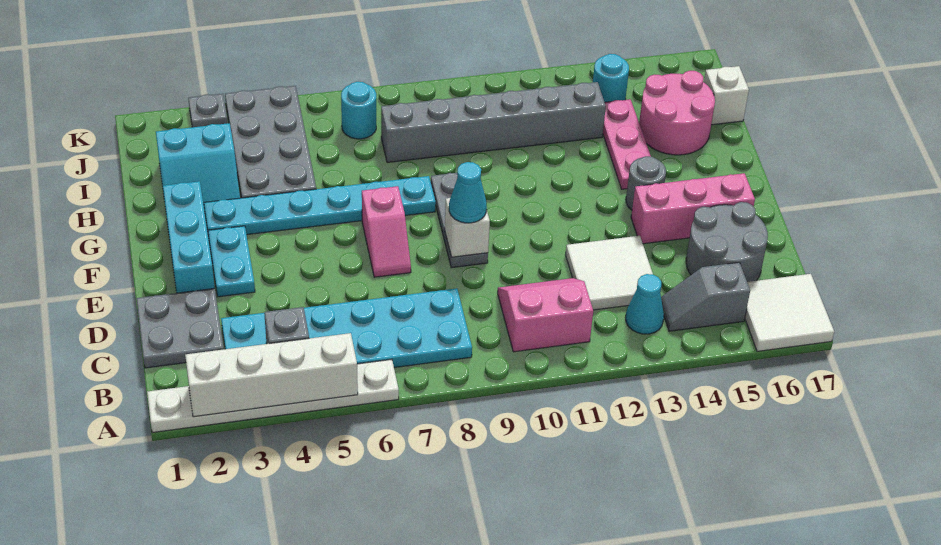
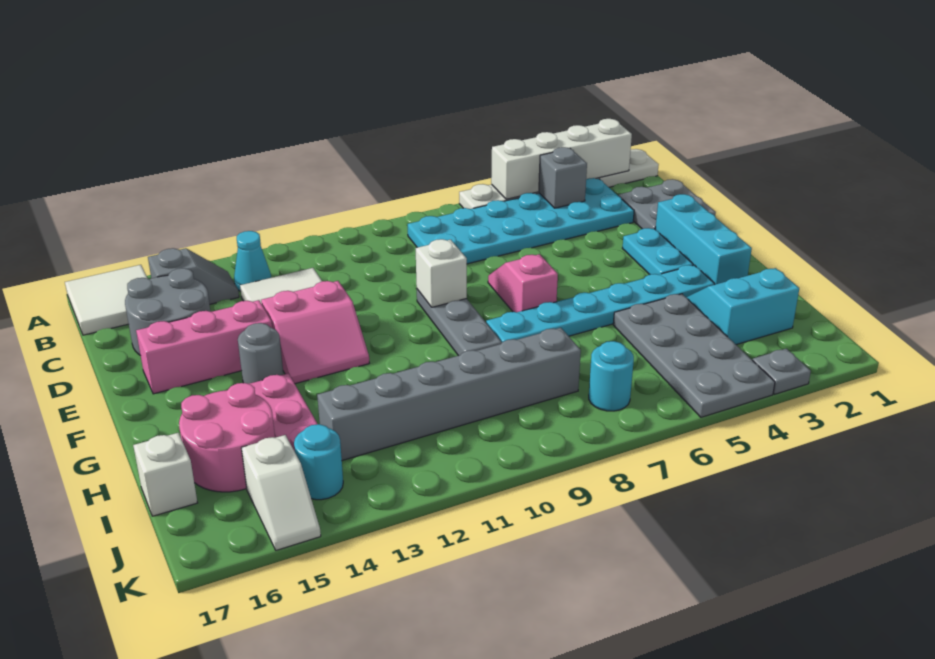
pink slope B10:C11 level 1 top B -> pink slope E12:F13 level 1 top E
cyan cone E9 level 3 -> none
none -> white slope J15:K15 level 1 top J

